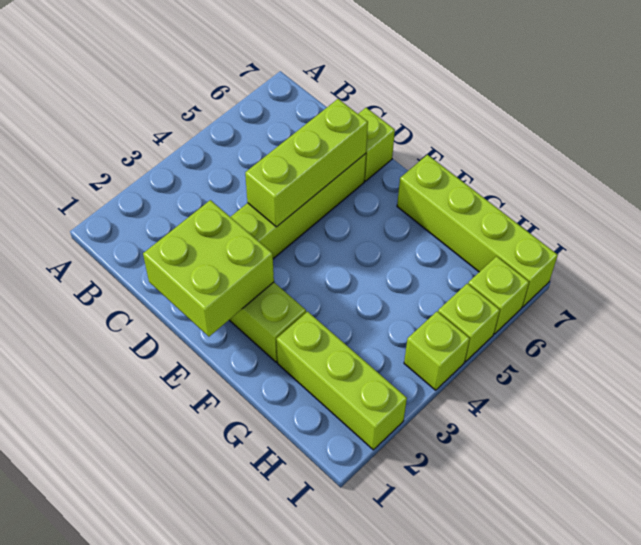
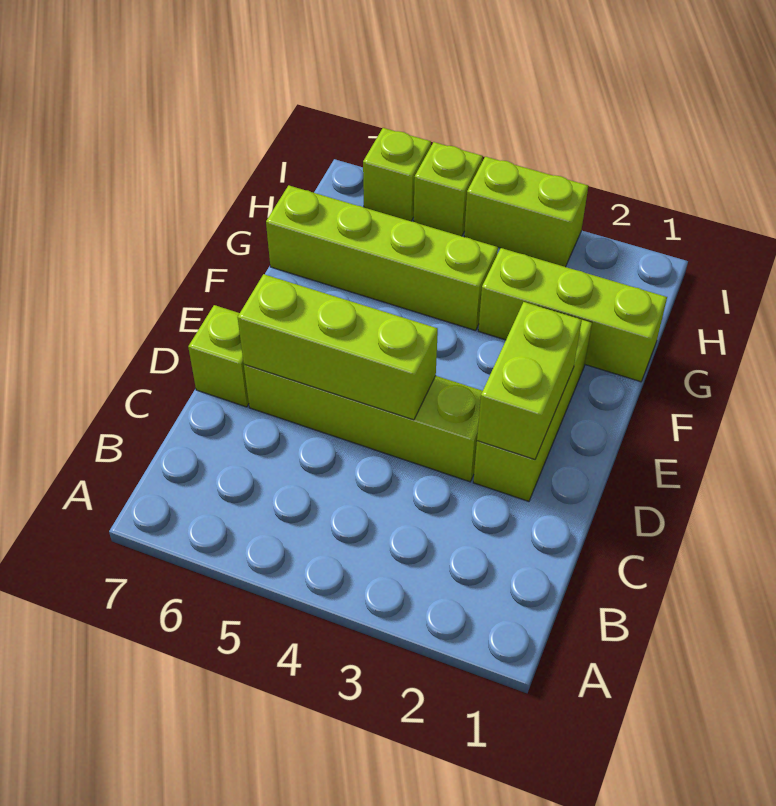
lime brick D1:E2 level 2 -> lime brick D2:E2 level 2
lime brick F7:I7 level 1 -> lime brick G4:G7 level 1
lime brick G2:I2 level 1 -> lime brick G1:G3 level 1
lime brick I4 level 1 -> lime brick I3:I4 level 1

